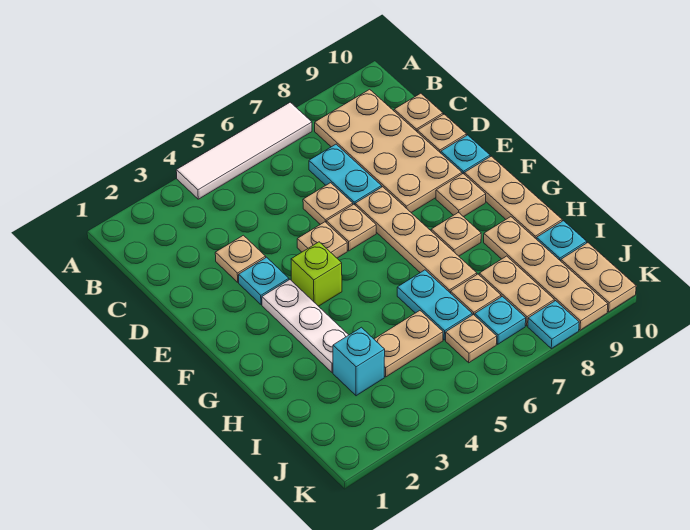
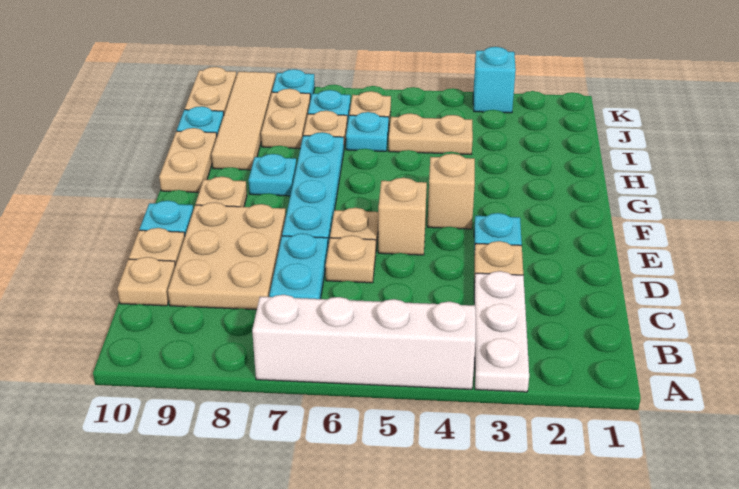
white tile A4:A7 level 1 -> white brick A4:A7 level 1
tan plate B8:E9 level 1 -> tan plate C8:E9 level 1
tan plate E5 level 1 -> tan brick E5 level 1
tan plate E7:H7 level 1 -> cyan plate E7:H7 level 1
white plate F3:H3 level 1 -> white plate A3:C3 level 1
lime brick F4 level 1 -> tan brick F4 level 1
tan plate F10:H10 level 1 -> tan plate G10:H10 level 1
tan plate G8 level 1 -> cyan plate G8 level 1
cyan plate H6:I6 level 1 -> cyan plate I6 level 1
tan plate H9:K9 level 1 -> tan tile H9:K9 level 1
cyan brick I3 level 1 -> cyan brick K3 level 1

